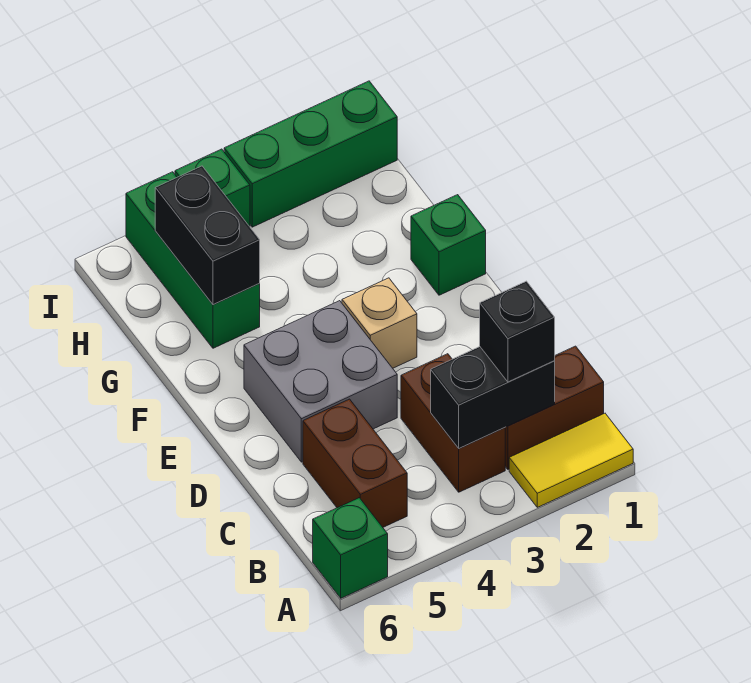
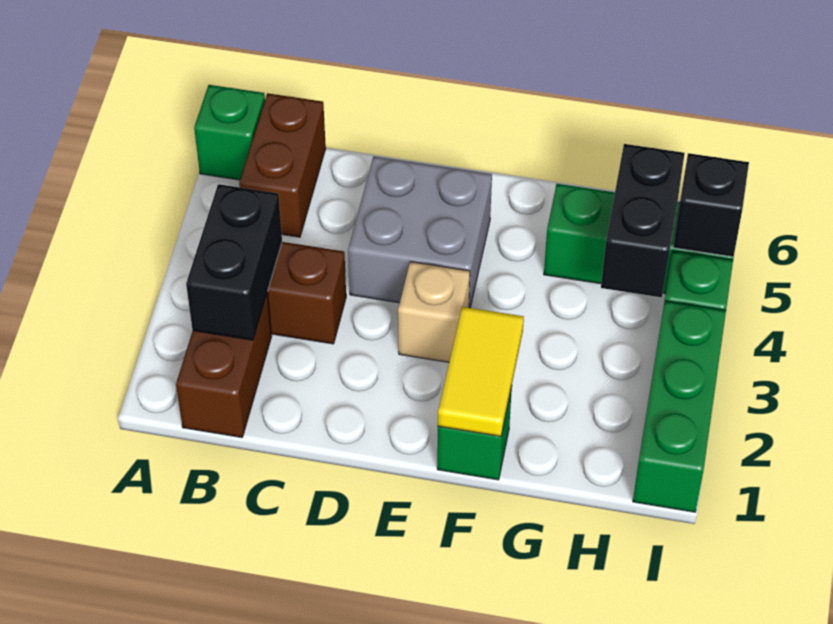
yellow tile A1:A2 level 1 -> yellow tile F1:F2 level 2
black brick B2 level 3 -> black brick I5 level 2
brown brick B5:C5 level 1 -> brown brick B5:B6 level 1
black brick G5:H5 level 2 -> black brick H4:H5 level 2

